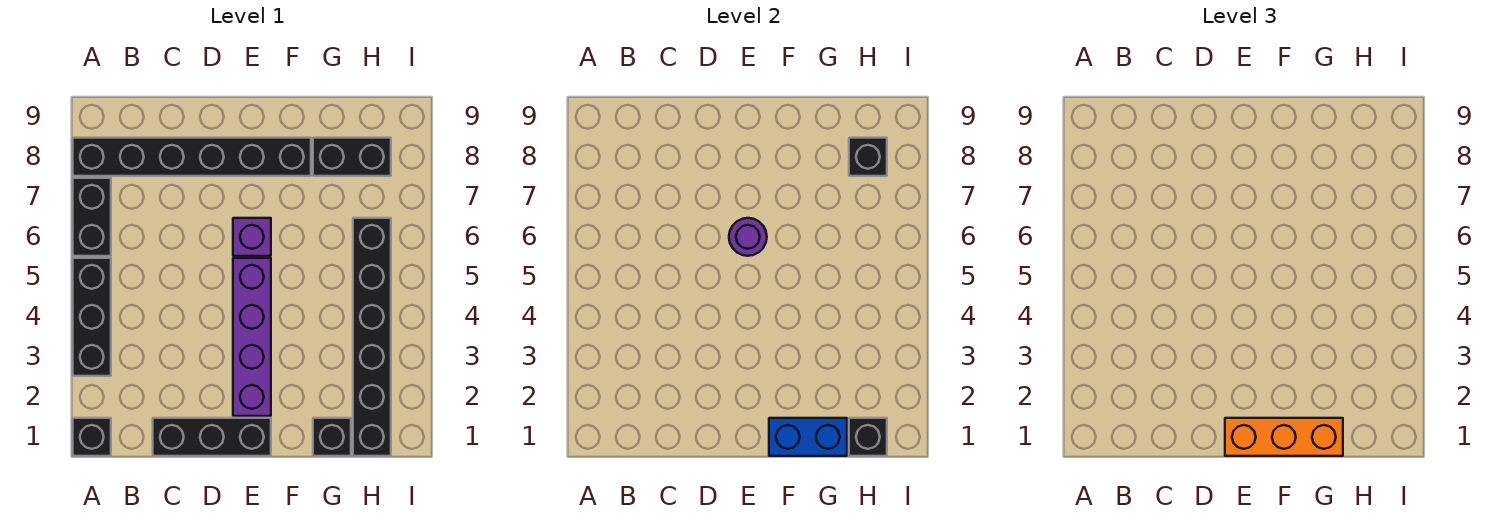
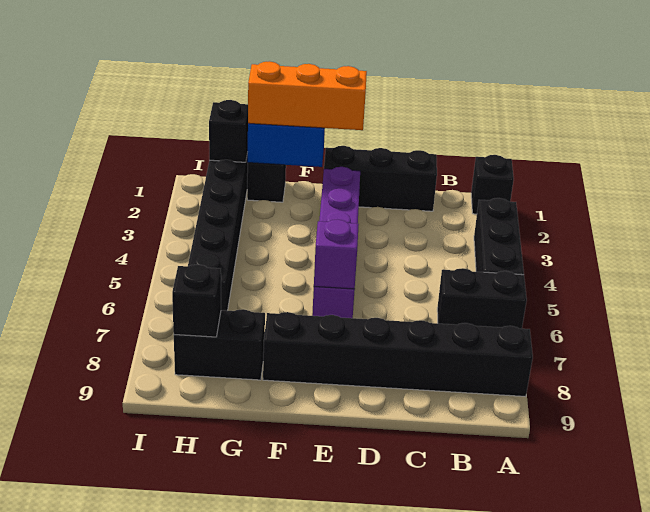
black brick A6:A7 level 1 -> black brick A6:B6 level 1
purple round brick E6 level 2 -> purple brick E6 level 2

